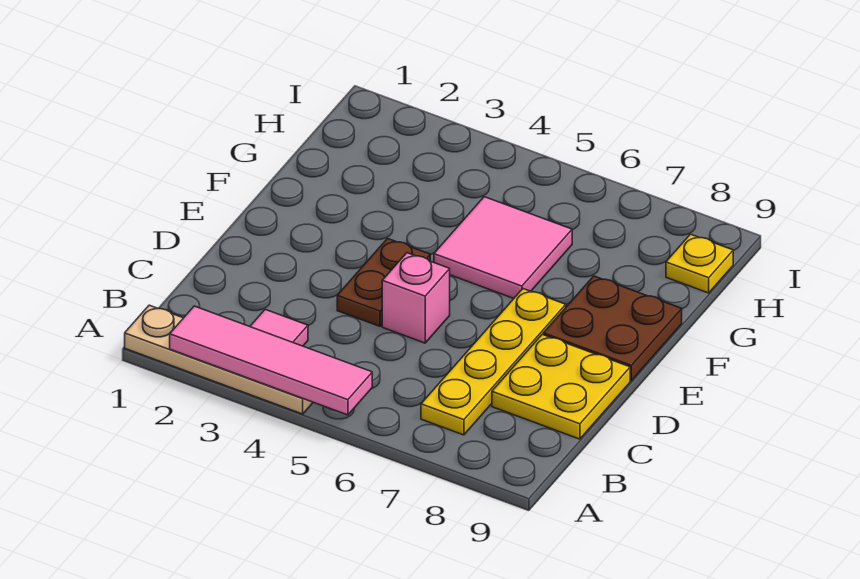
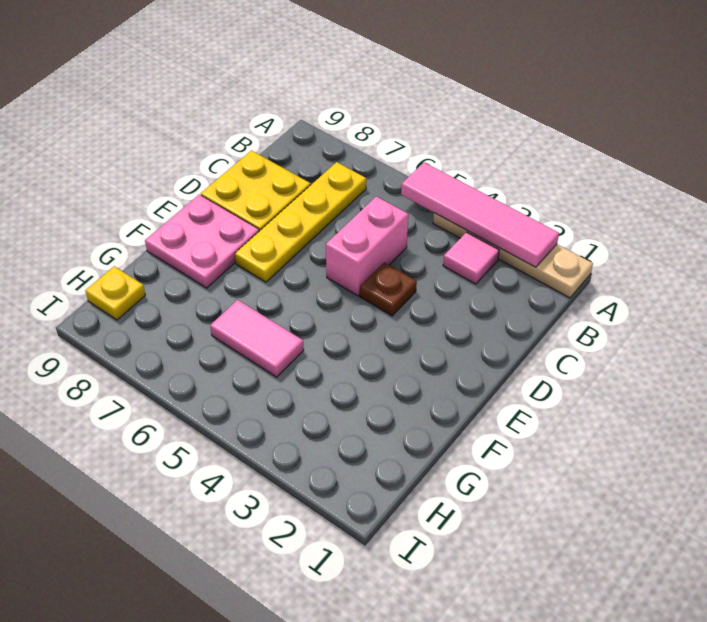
brown plate D4:E4 level 1 -> brown plate D4 level 1
pink brick D5 level 1 -> pink brick C5:D5 level 1
brown plate E8:F9 level 1 -> pink plate E8:F9 level 1
pink tile F5:G6 level 1 -> pink tile G5:G6 level 1

